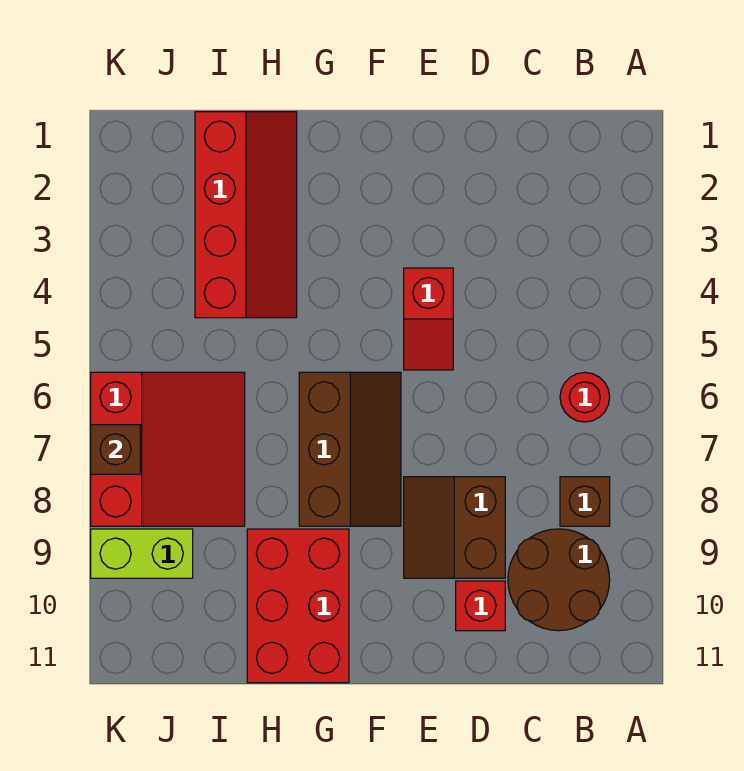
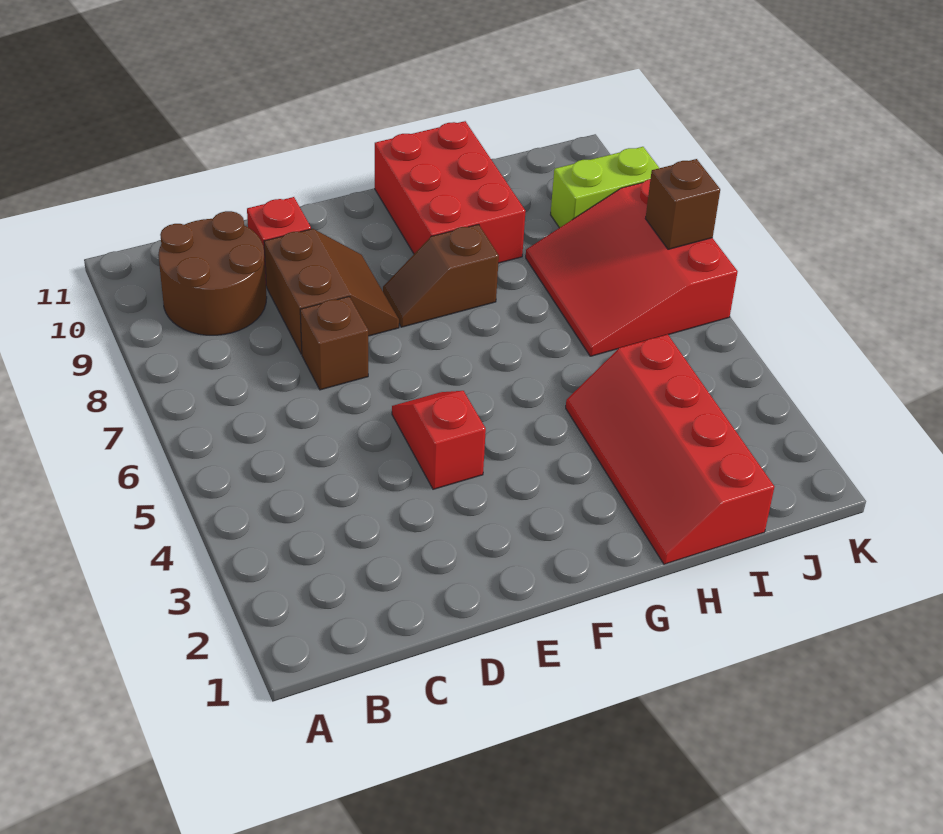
red round brick B6 level 1 -> none
brown brick B8 level 1 -> brown brick D7 level 1
brown slope F6:G8 level 1 top G -> brown slope F8:G8 level 1 top G

